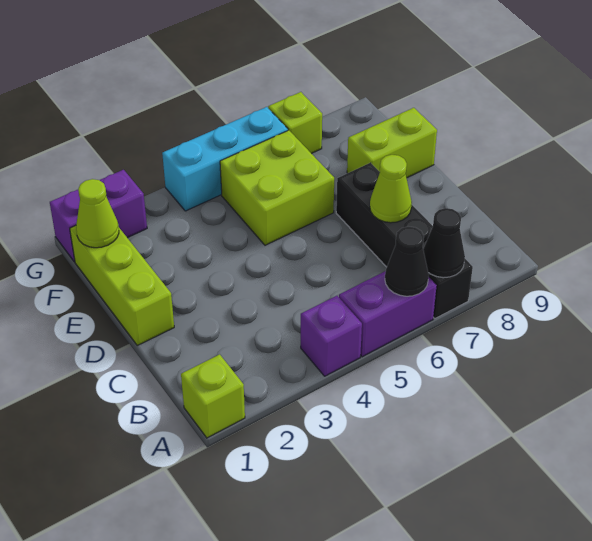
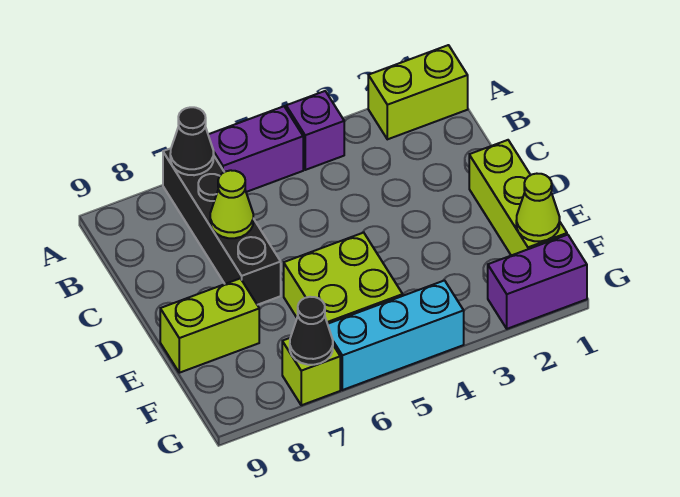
lime brick A1 level 1 -> lime brick A1:A2 level 1
black cone A6 level 2 -> black cone G7 level 2

